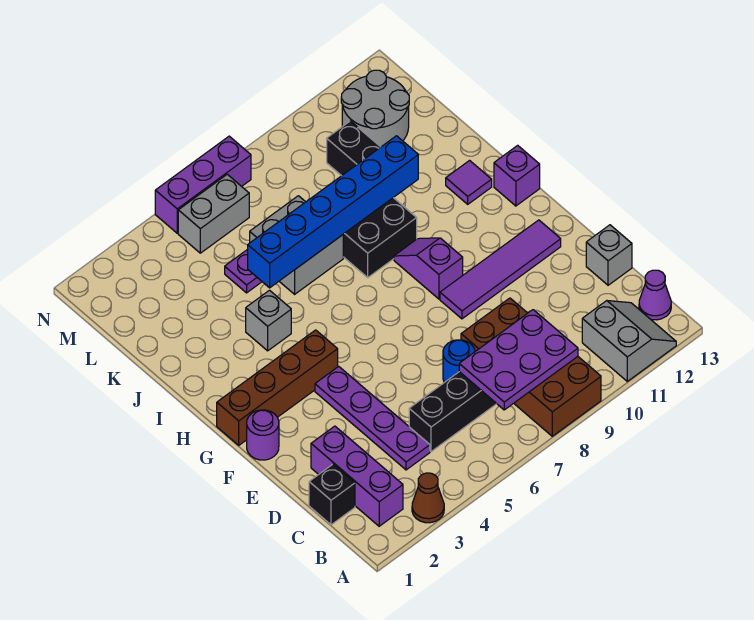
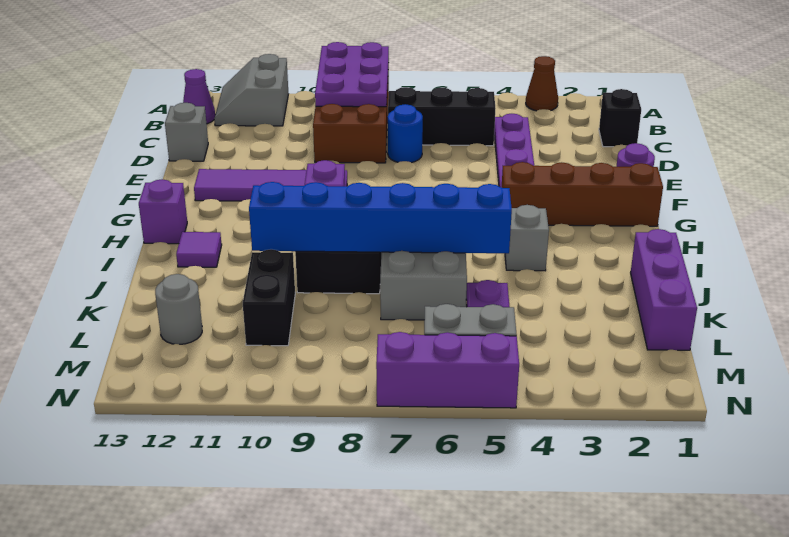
purple brick B2:D2 level 1 -> purple brick J1:L1 level 1
purple plate B7:C9 level 2 -> purple plate A8:C9 level 2
grey round brick L11:M12 level 1 -> grey round brick L12 level 1

